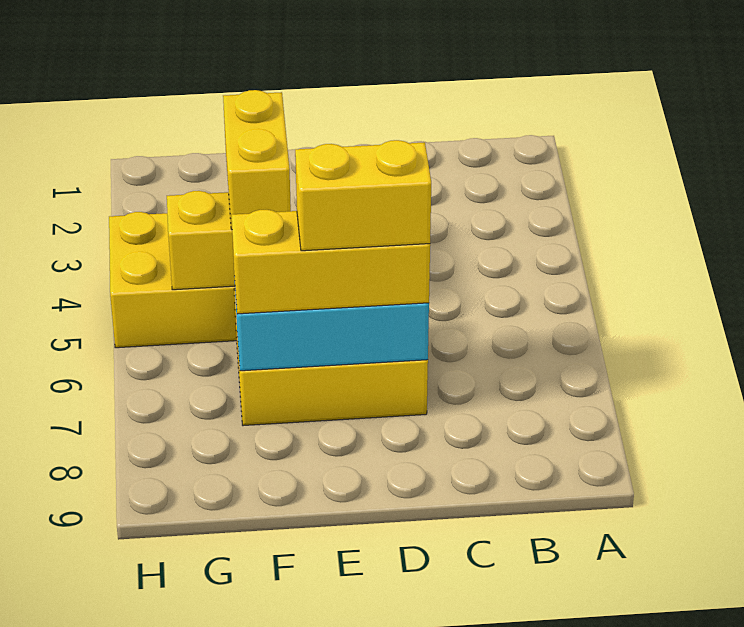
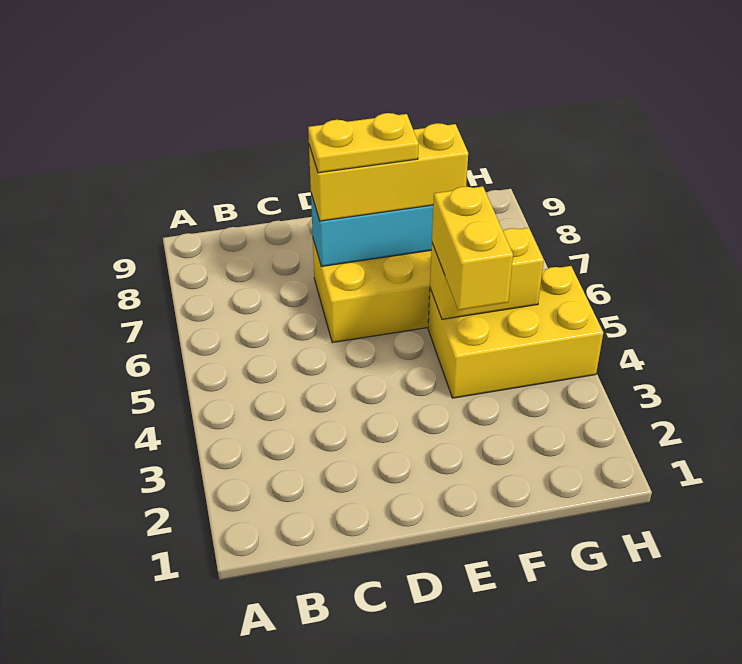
yellow brick D7:E7 level 4 -> yellow plate D7:E7 level 4

